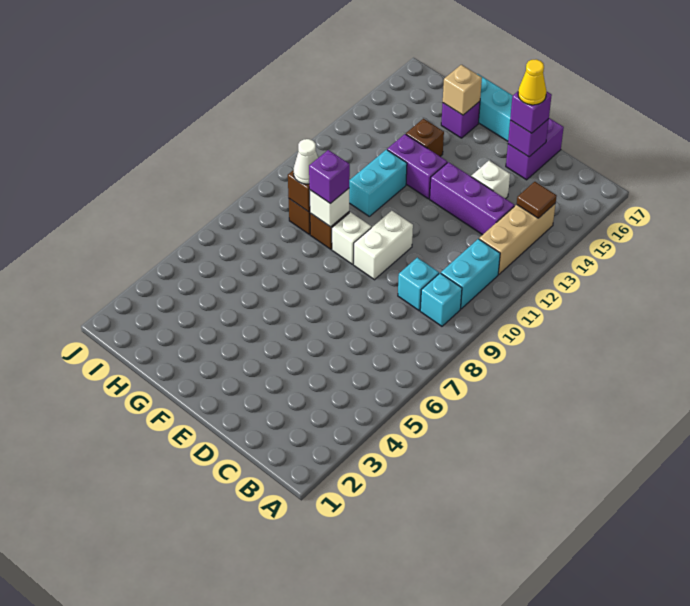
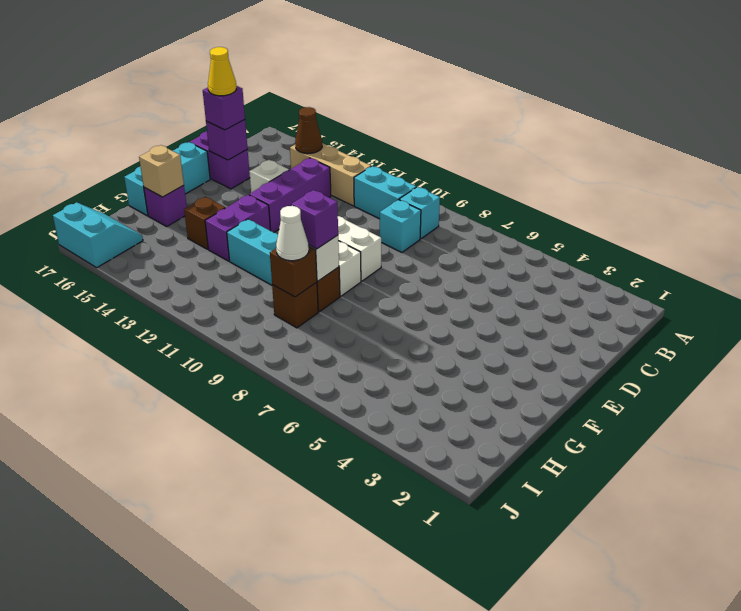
brown tile B14 level 2 -> brown cone B14 level 2
none -> cyan slope I16:J17 level 1 top J

